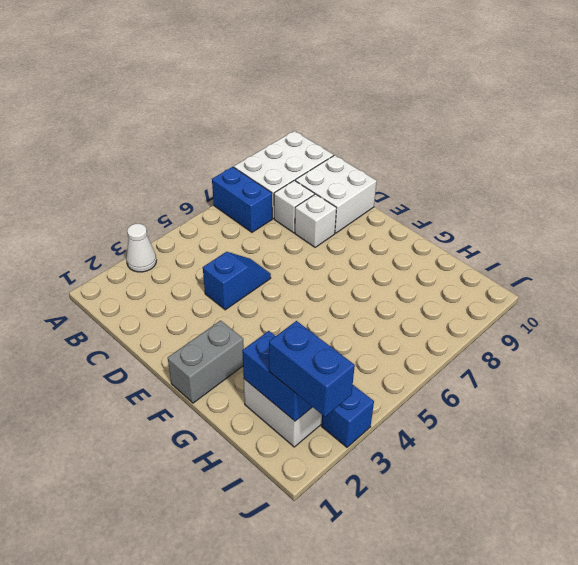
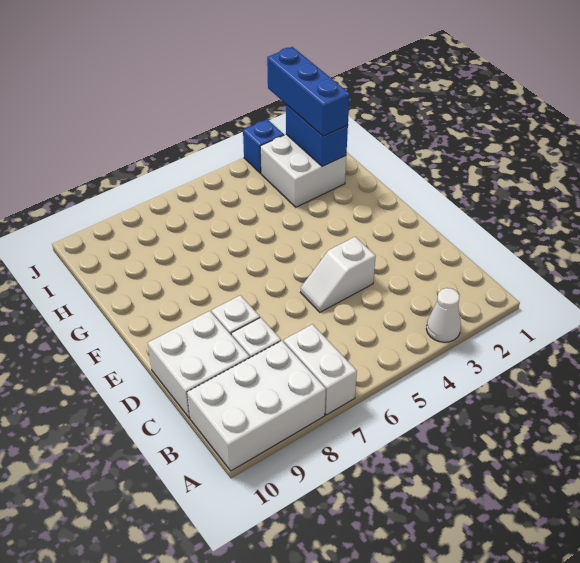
blue brick A7:B7 level 1 -> white brick A7:B7 level 1
blue slope D4:D5 level 1 top 4 -> white slope D4:D5 level 1 top 4
grey brick F1:F2 level 1 -> none
blue brick I2:J2 level 3 -> blue brick H2:J2 level 3

